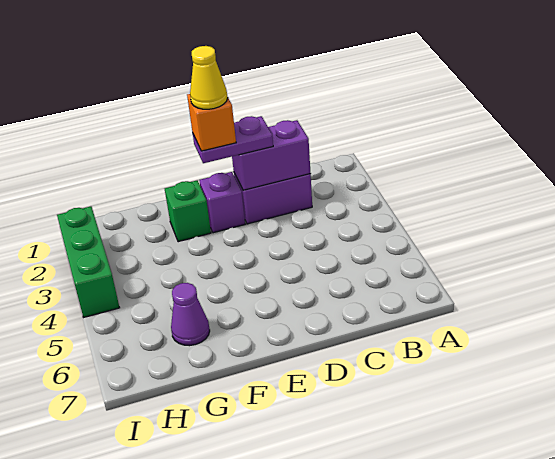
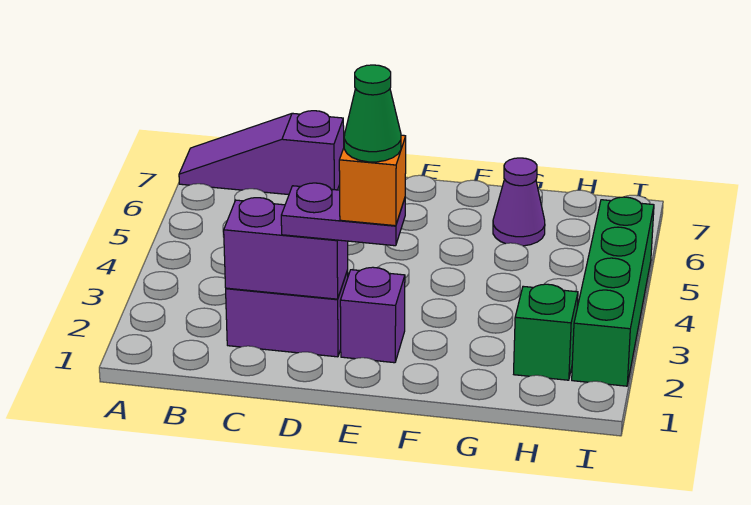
none -> purple slope A7:C7 level 1 top C
yellow cone E2 level 5 -> green cone E2 level 5
green brick F2 level 1 -> green brick H2 level 1
green brick I2:I4 level 1 -> green brick I2:I5 level 1

